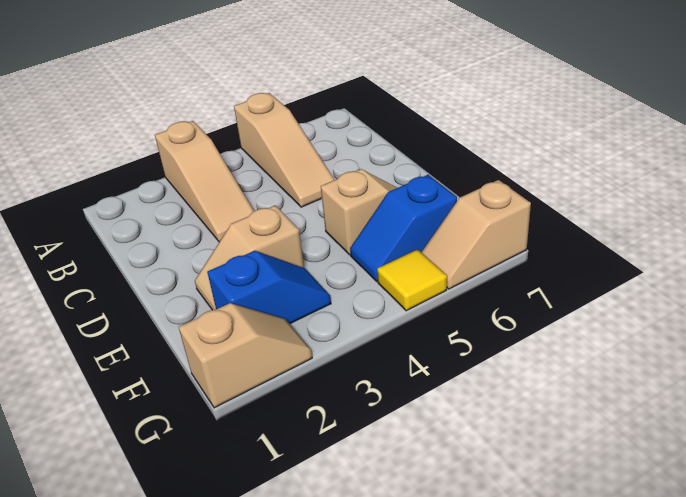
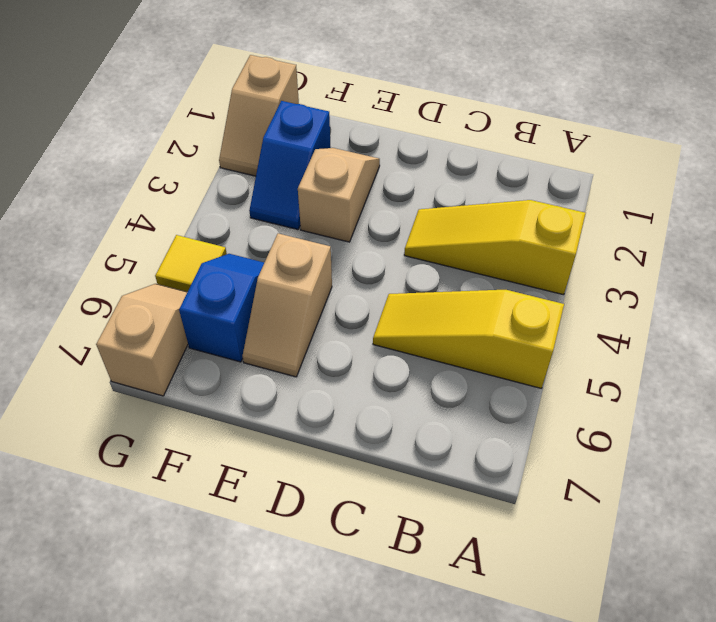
tan slope A3:C3 level 1 top A -> yellow slope A3:C3 level 1 top A
tan slope A5:C5 level 1 top A -> yellow slope A5:C5 level 1 top A

